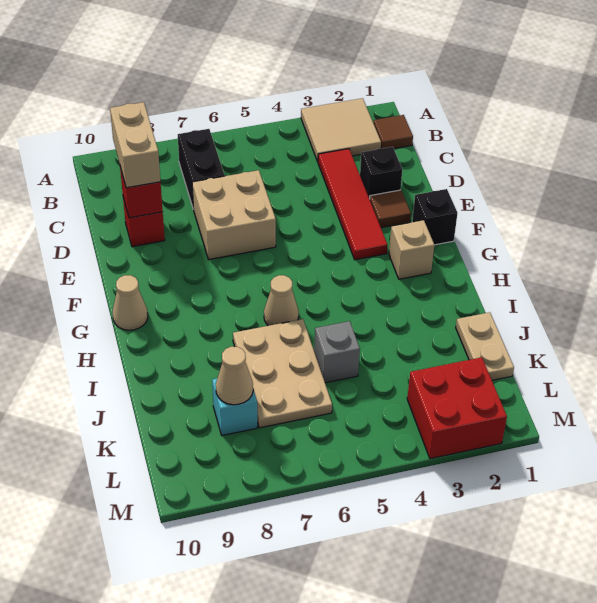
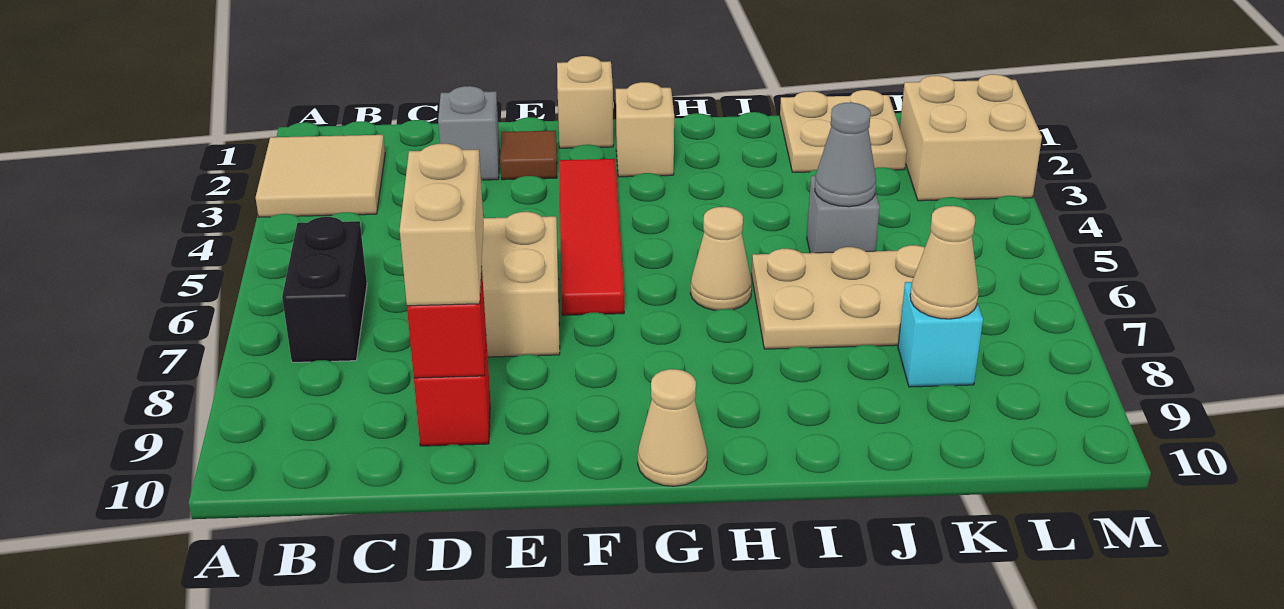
brown tile B1 level 1 -> none
black brick B7:C7 level 1 -> black brick B6:B7 level 1
red tile C3:F3 level 1 -> red tile F3:F6 level 1
tan brick C9:D9 level 3 -> tan brick D8:D9 level 3
black brick D2 level 1 -> grey brick D2 level 1
black brick F1 level 1 -> tan brick F1 level 1
tan plate J1:K1 level 1 -> tan plate J1:K2 level 1
none -> grey cone J5 level 2
red brick L2:M3 level 1 -> tan brick L2:M3 level 1

